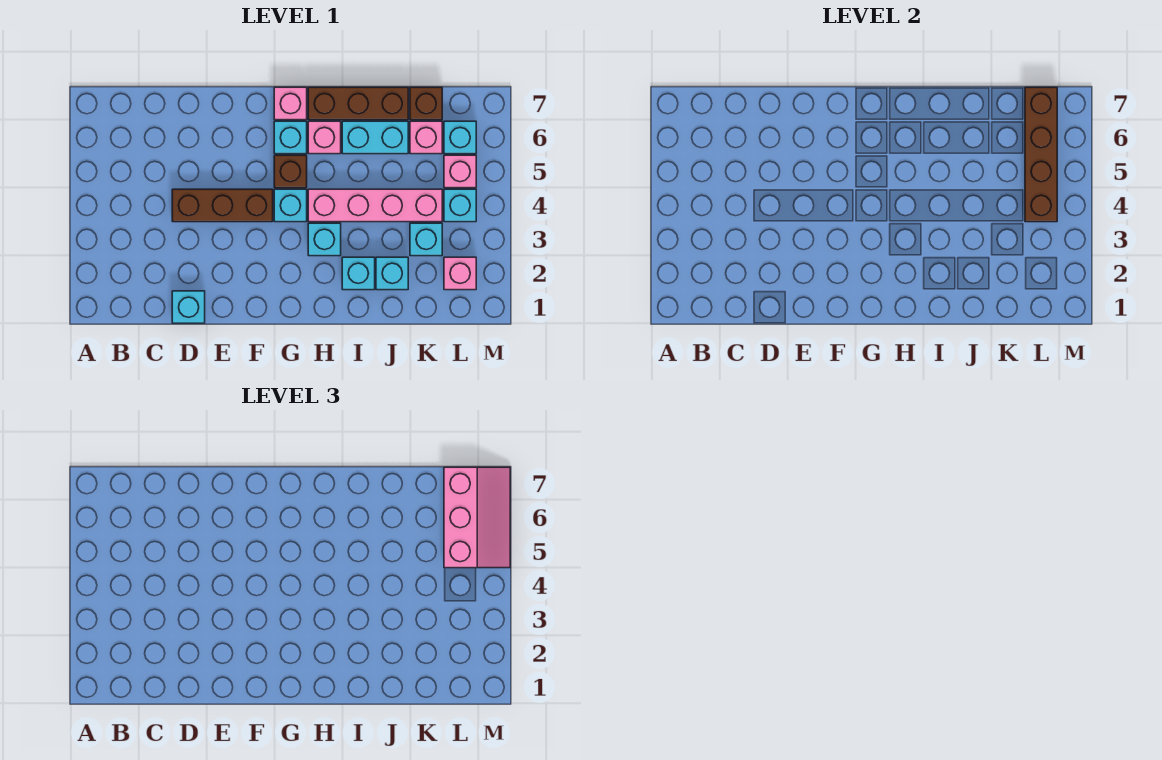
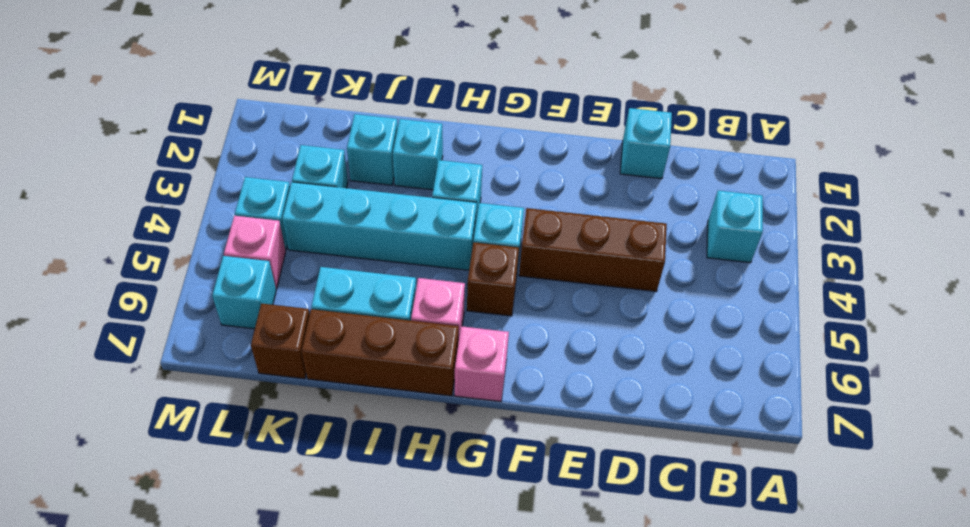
cyan brick G6 level 1 -> cyan brick B3 level 1
pink brick H4:K4 level 1 -> cyan brick H4:K4 level 1
pink brick K6 level 1 -> none
pink brick L2 level 1 -> none
brown brick L4:L7 level 2 -> none
pink slope L5:M7 level 3 top L -> none

